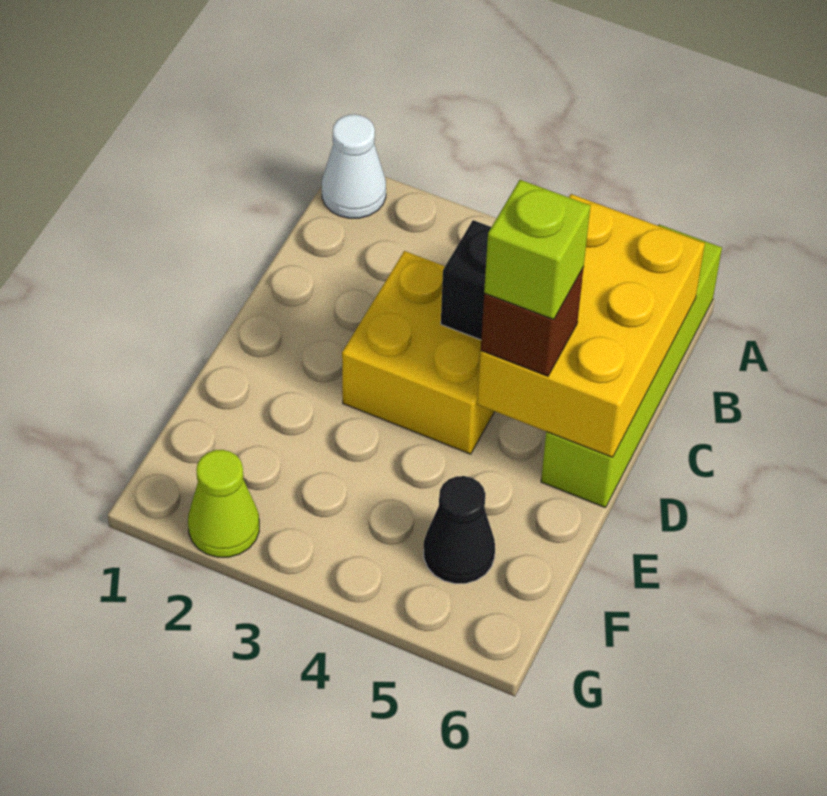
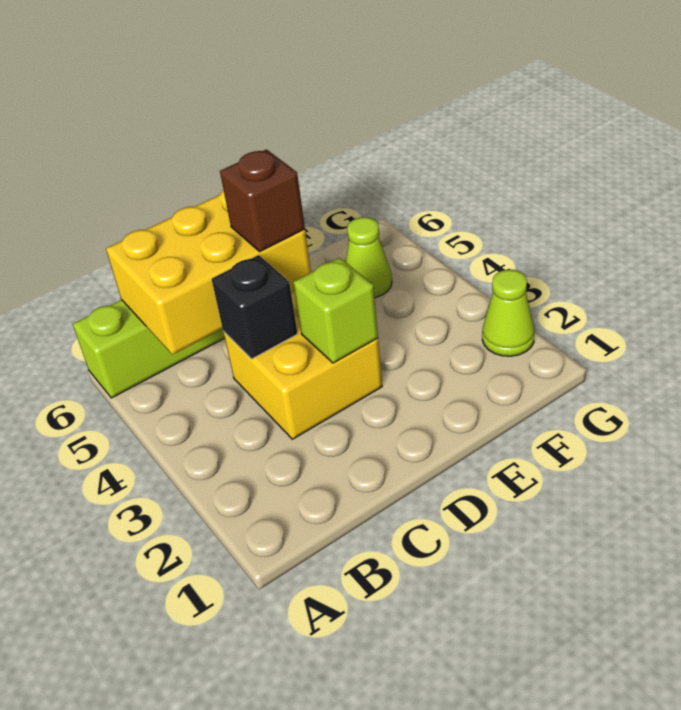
white cone A1 level 1 -> none
lime brick D5 level 4 -> lime brick D3 level 2
black cone F5 level 1 -> lime cone F5 level 1

